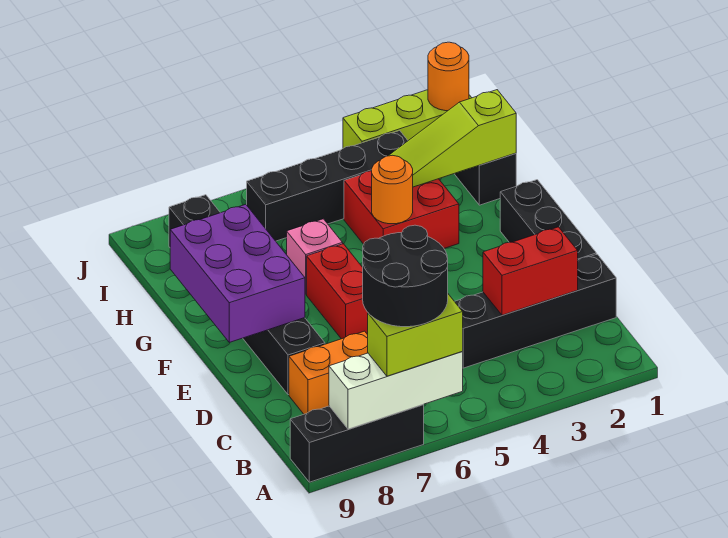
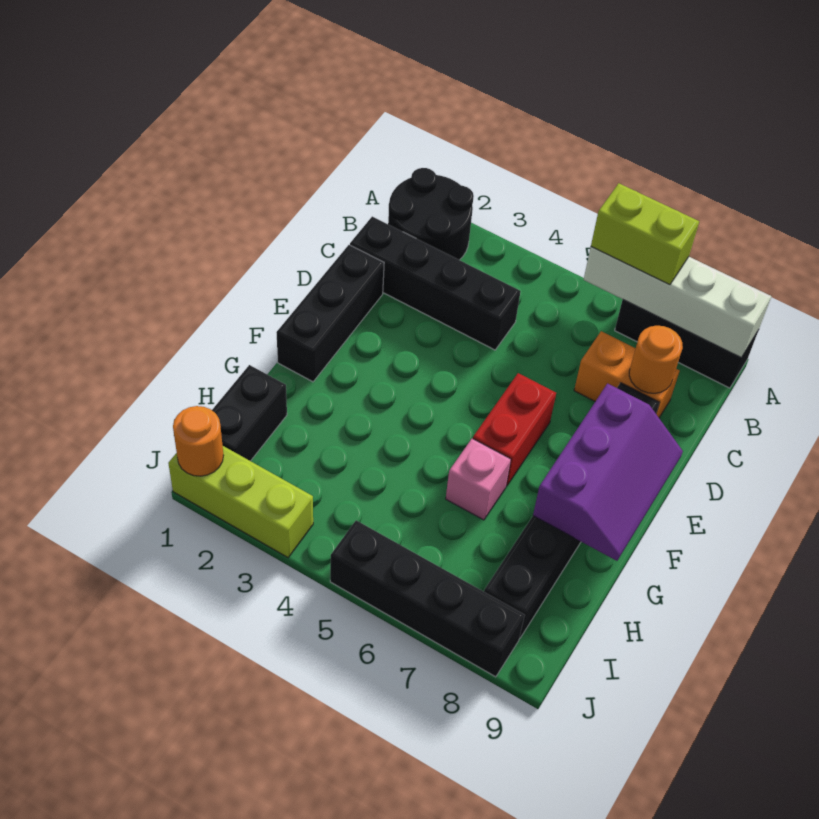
white brick A6:A8 level 2 -> white brick A6:A9 level 2
black round brick A6:B7 level 4 -> black round brick A1:B2 level 1
red brick C2:C3 level 2 -> none
purple brick E8:G9 level 2 -> purple slope E8:G9 level 2 top 8
red brick G3:H4 level 1 -> none
orange round brick G4 level 2 -> orange round brick C8 level 2
lime slope H1:H3 level 2 top 1 -> none
black brick I3:I6 level 1 -> black brick J5:J8 level 1

